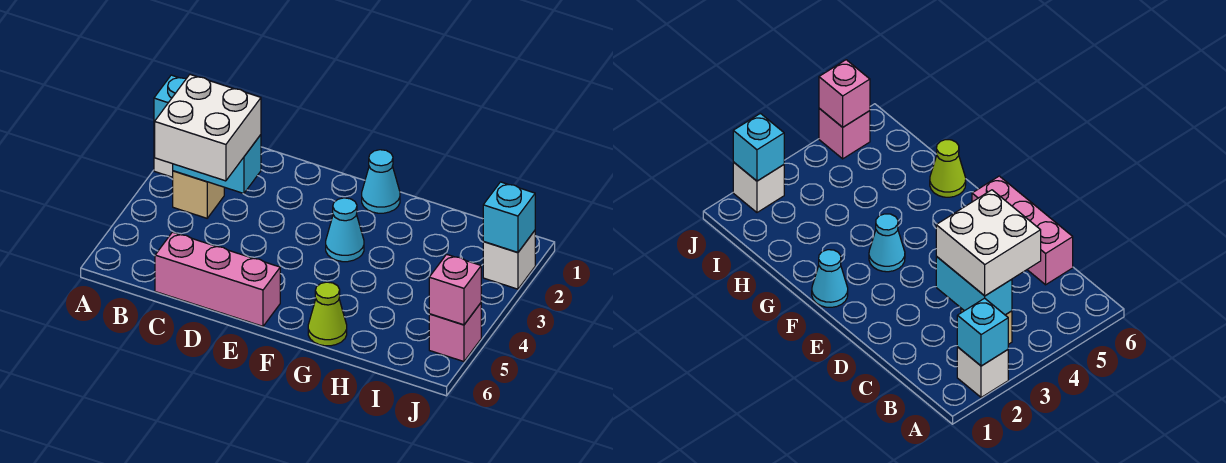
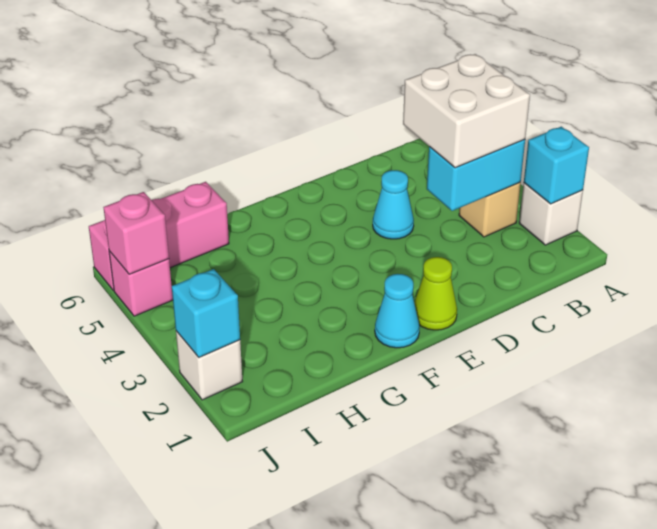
pink brick C6:E6 level 1 -> pink brick H6:J6 level 1
cyan cone F3 level 1 -> cyan cone D4 level 1
lime cone G6 level 1 -> lime cone E1 level 1

